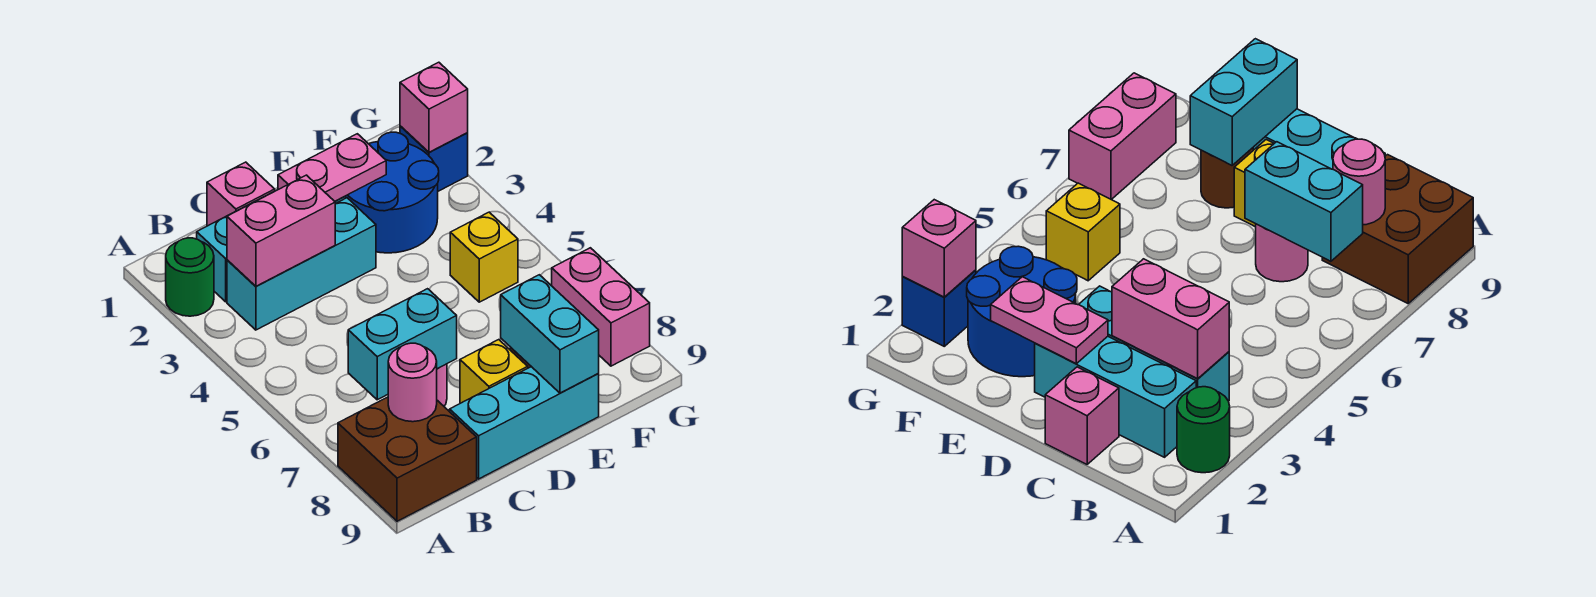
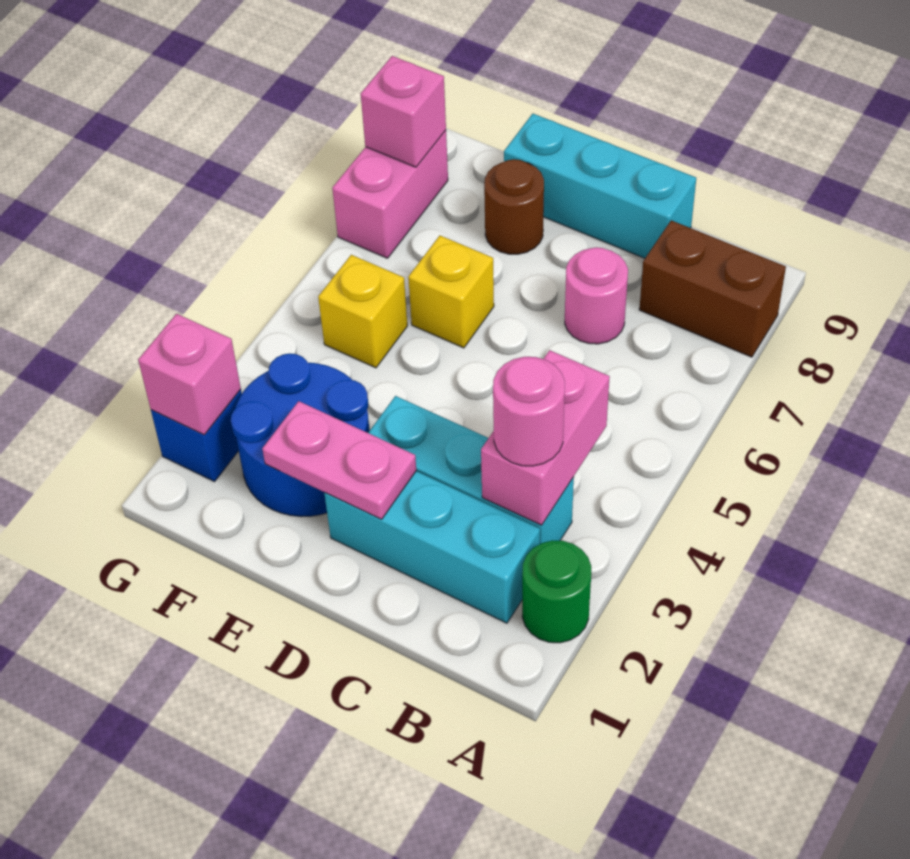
brown brick A8:B9 level 1 -> brown brick A8:B8 level 1
pink brick B3:C3 level 2 -> pink brick B3:B4 level 2
cyan brick B7:C7 level 2 -> none
pink round brick B8 level 2 -> pink round brick B3 level 3
pink brick C1 level 1 -> pink brick G8 level 2
yellow brick D8 level 1 -> yellow brick E6 level 1
cyan brick E8:E9 level 2 -> none

